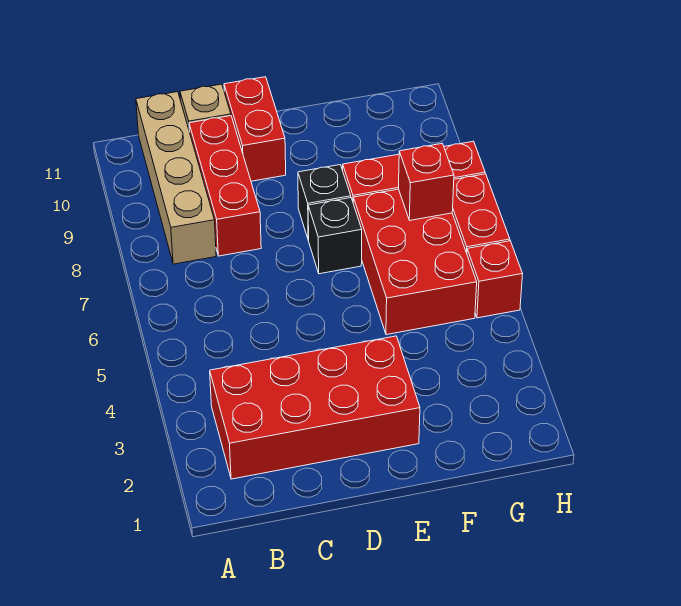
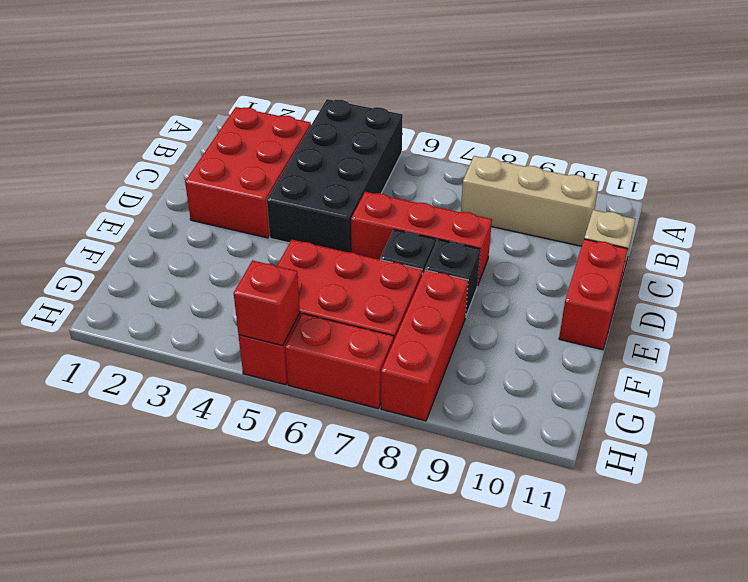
none -> black brick A4:D5 level 1
red brick B2:E3 level 1 -> red brick B2:D3 level 1
tan brick B8:B11 level 1 -> tan brick B8:B10 level 1
red brick C8:C10 level 1 -> red brick D6:D8 level 1
red brick D10:D11 level 1 -> red brick D11:E11 level 1
red brick G7 level 2 -> red brick H5 level 2

